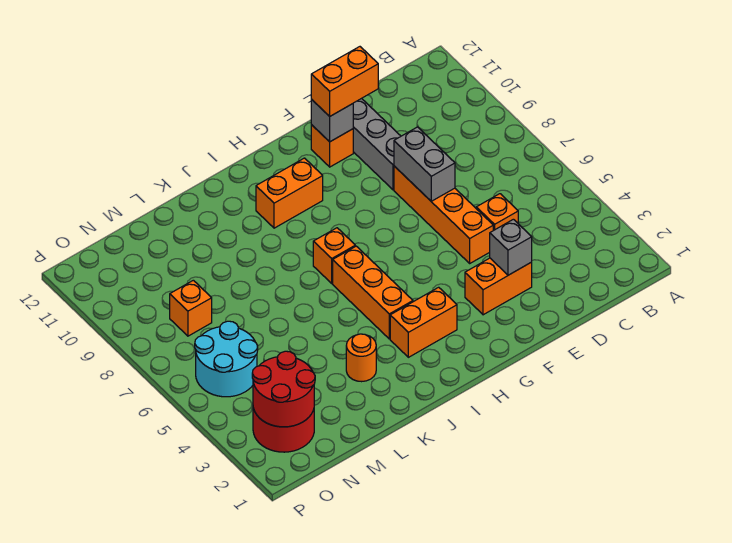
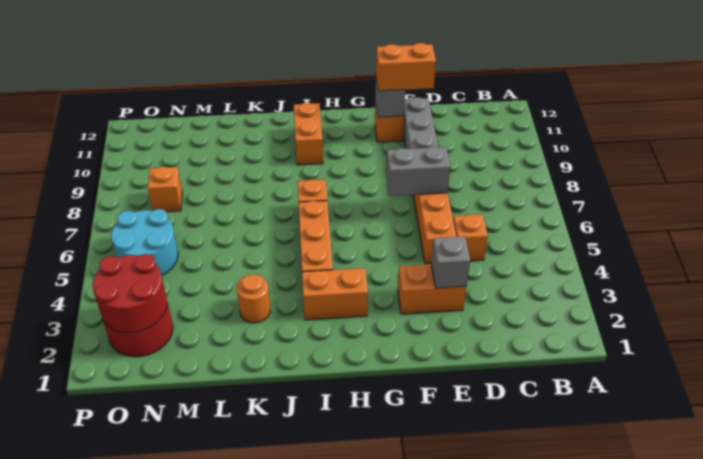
grey brick E7:E8 level 2 -> grey brick E7:F7 level 2
orange brick H10:I10 level 1 -> orange brick I10:I11 level 1

